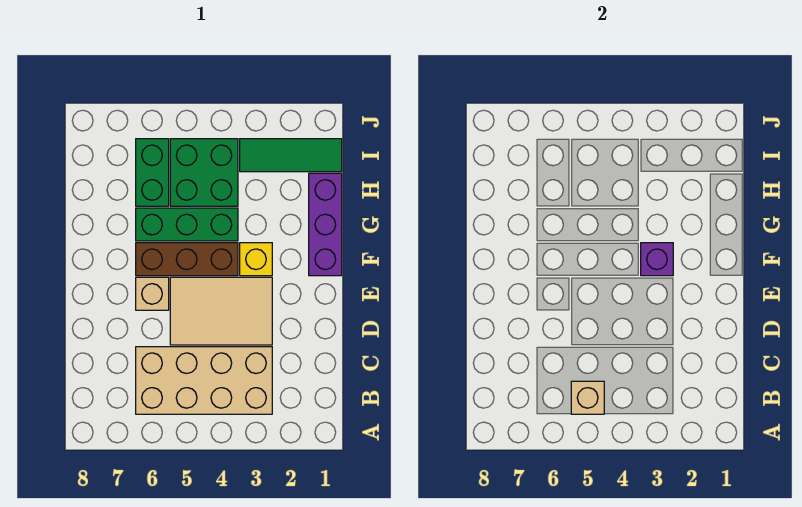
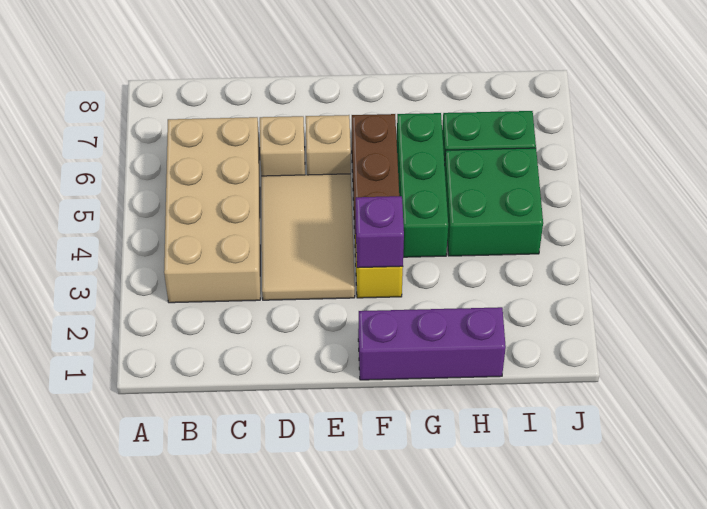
tan brick B5 level 2 -> tan brick D6 level 1
green tile I1:I3 level 1 -> none

